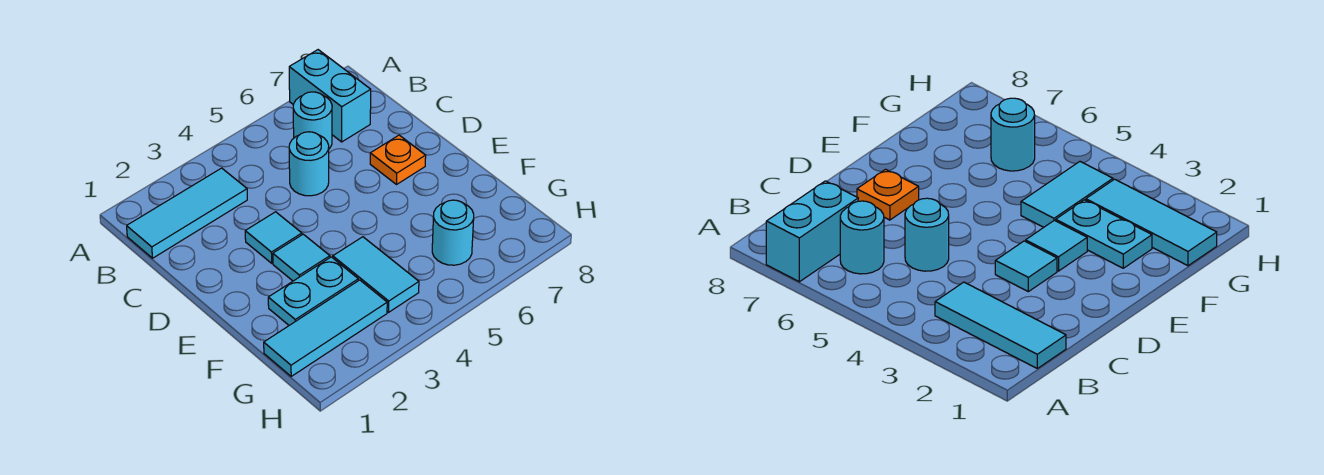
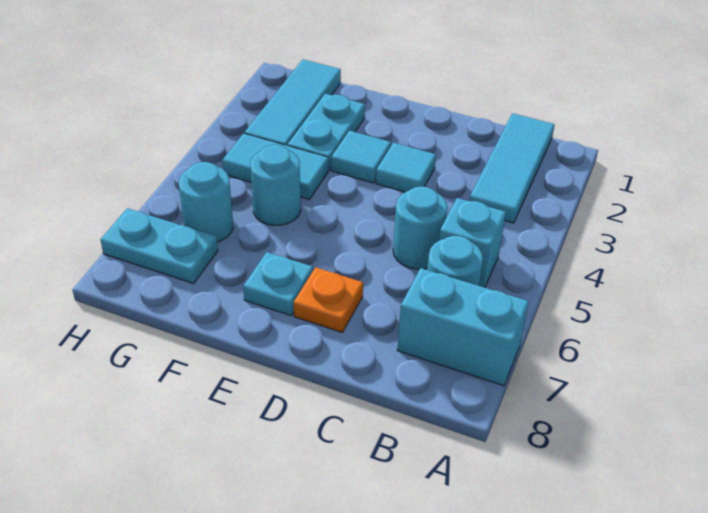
none -> cyan brick B5 level 1
none -> cyan plate E7 level 1
none -> cyan round brick F5 level 1
none -> cyan plate G7:H7 level 1

